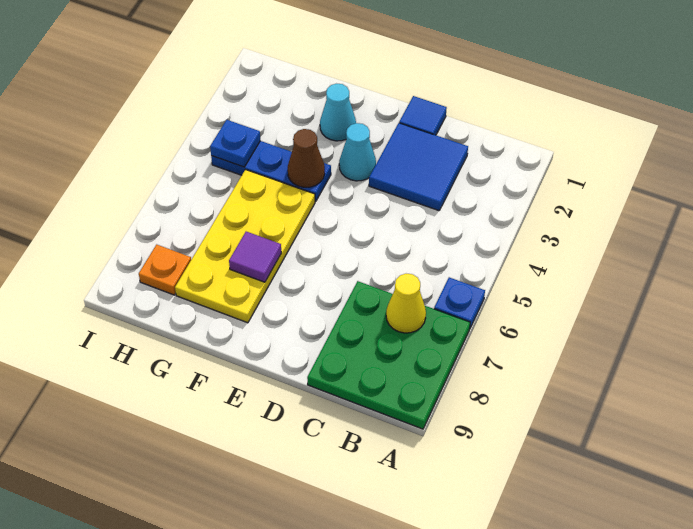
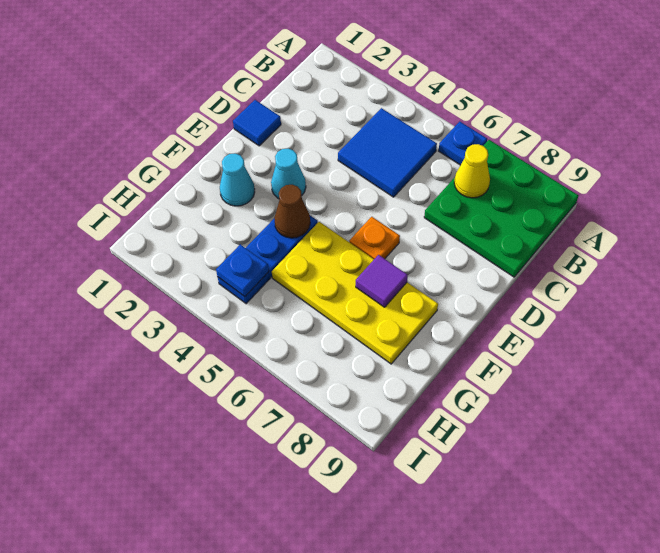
blue tile C2:D3 level 1 -> blue tile B4:C5 level 1
orange plate H8 level 1 -> orange plate E6 level 1

